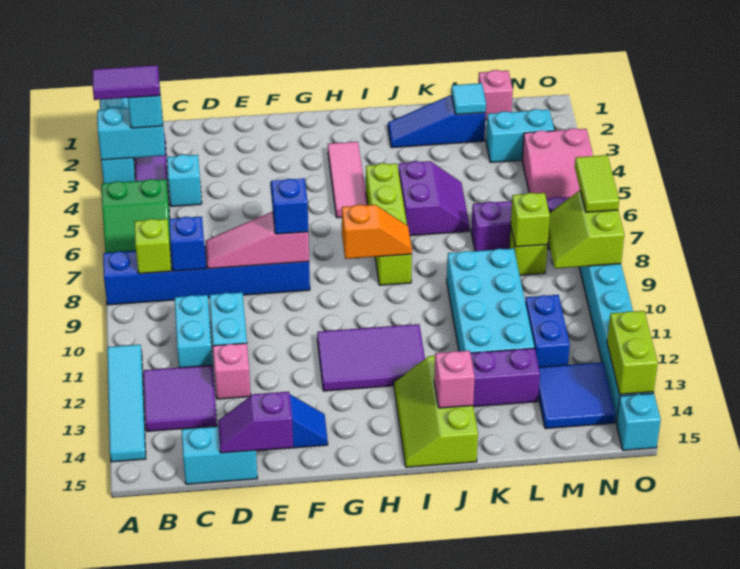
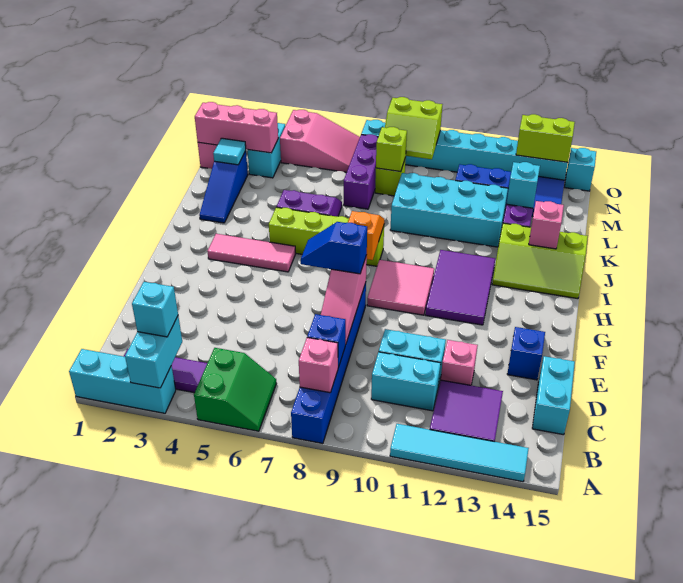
purple tile A3:B3 level 4 -> none
lime brick B8 level 2 -> pink brick B8 level 2
cyan brick C4 level 1 -> cyan brick L13 level 2
purple slope D15:E15 level 2 top E -> none
none -> pink tile G9:H10 level 1
none -> pink brick M1:M3 level 2
lime tile O7:O8 level 3 -> none

